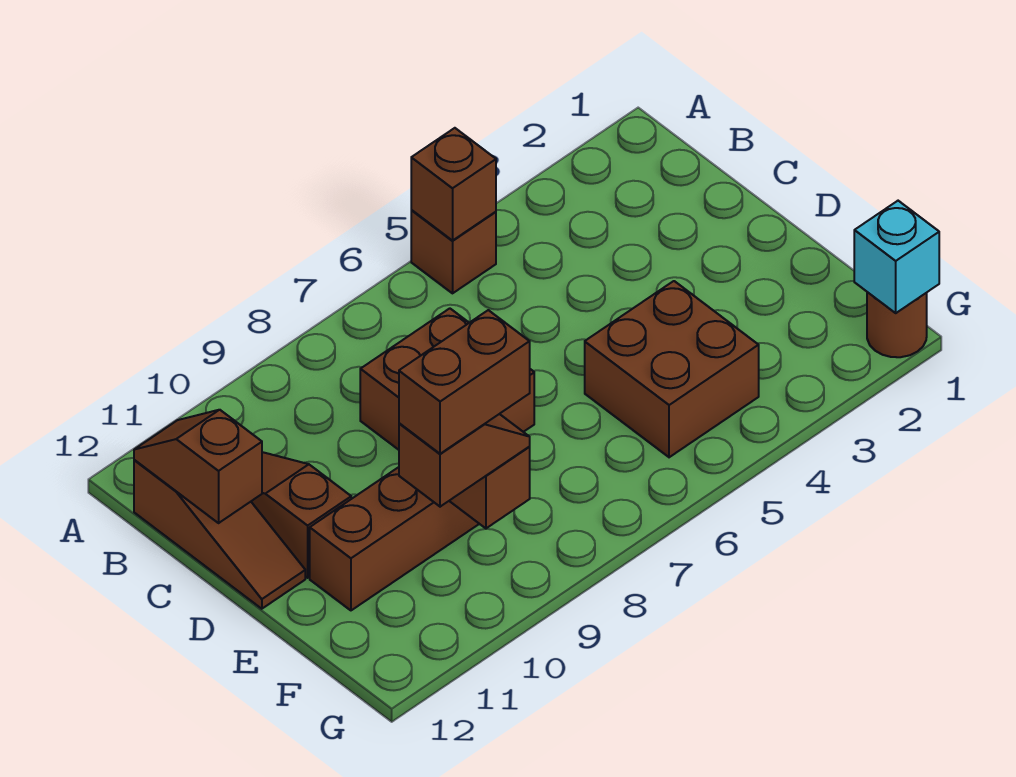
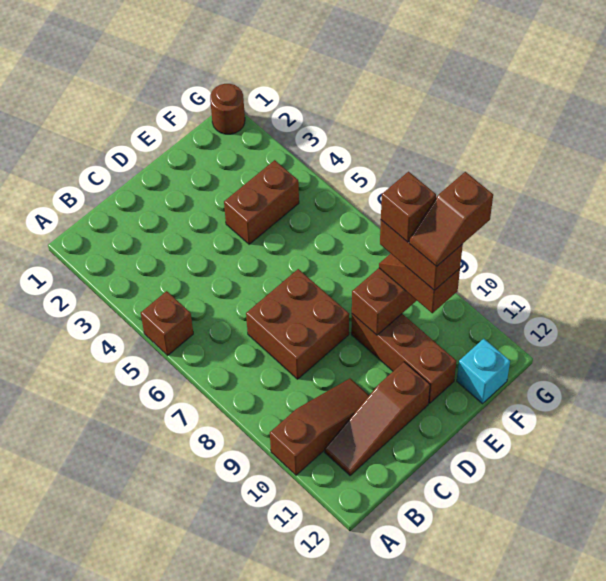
brown brick A5 level 2 -> brown brick F9 level 5
brown slope B12:D12 level 1 top B -> brown slope A10:C10 level 1 top A
brown slope B12:C12 level 2 top C -> brown slope F10:G10 level 5 top G
brown brick E4:F5 level 1 -> brown brick E4:F4 level 1
cyan brick G1 level 2 -> cyan brick F12 level 1

